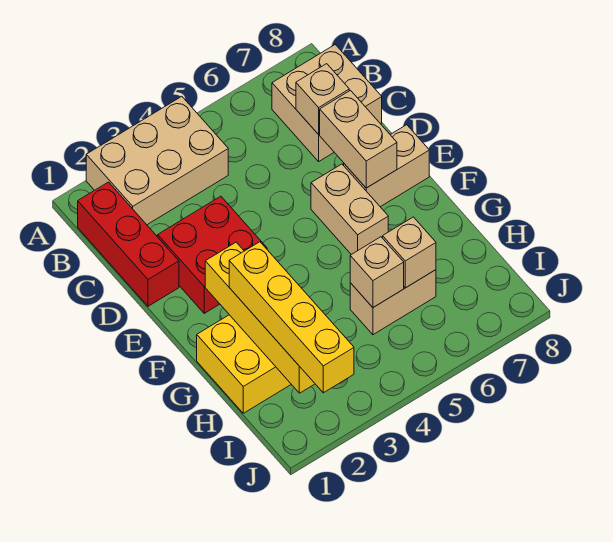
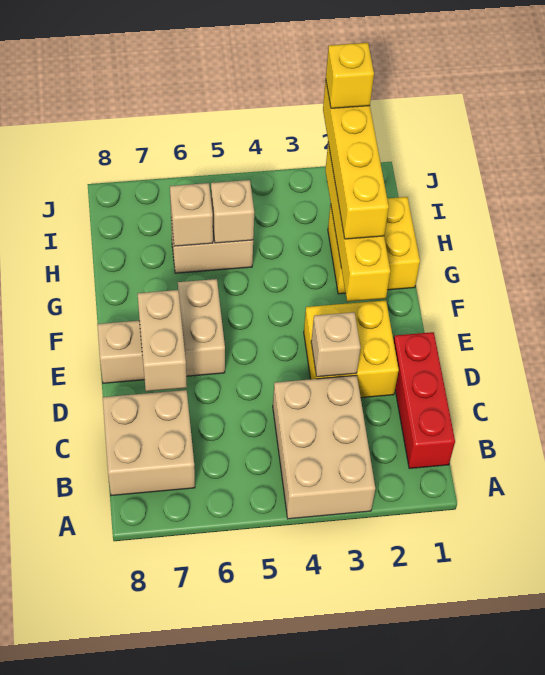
tan brick A2:B4 level 1 -> tan brick A3:C4 level 1
tan brick C7 level 2 -> tan brick D3 level 2
red brick D2:E3 level 1 -> yellow brick D2:E3 level 1
none -> yellow brick J2 level 4

